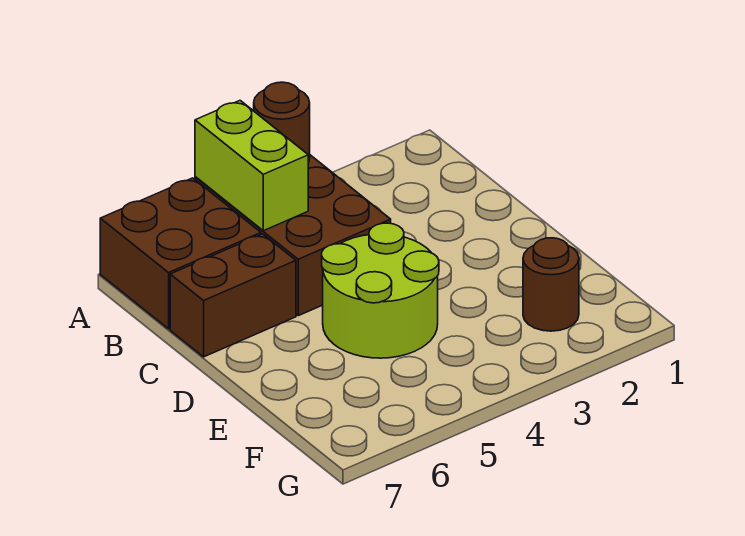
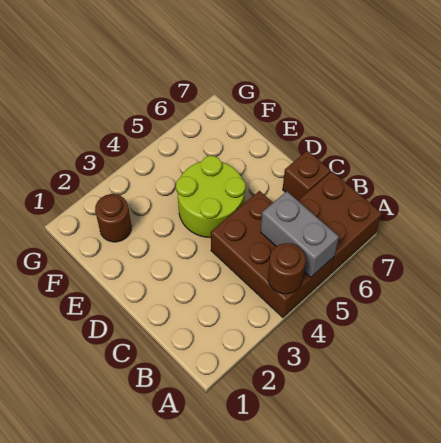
lime brick A5:B5 level 2 -> grey brick A5:B5 level 2
brown brick C6:C7 level 1 -> brown brick C7 level 1

